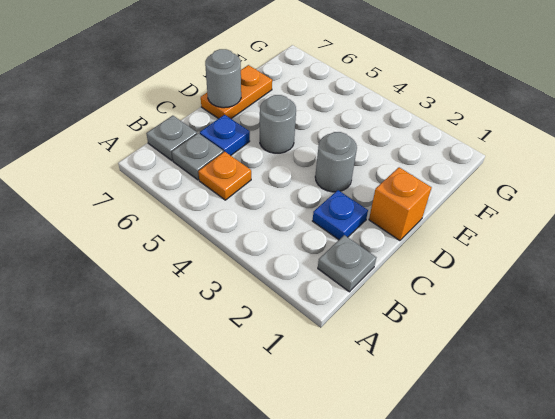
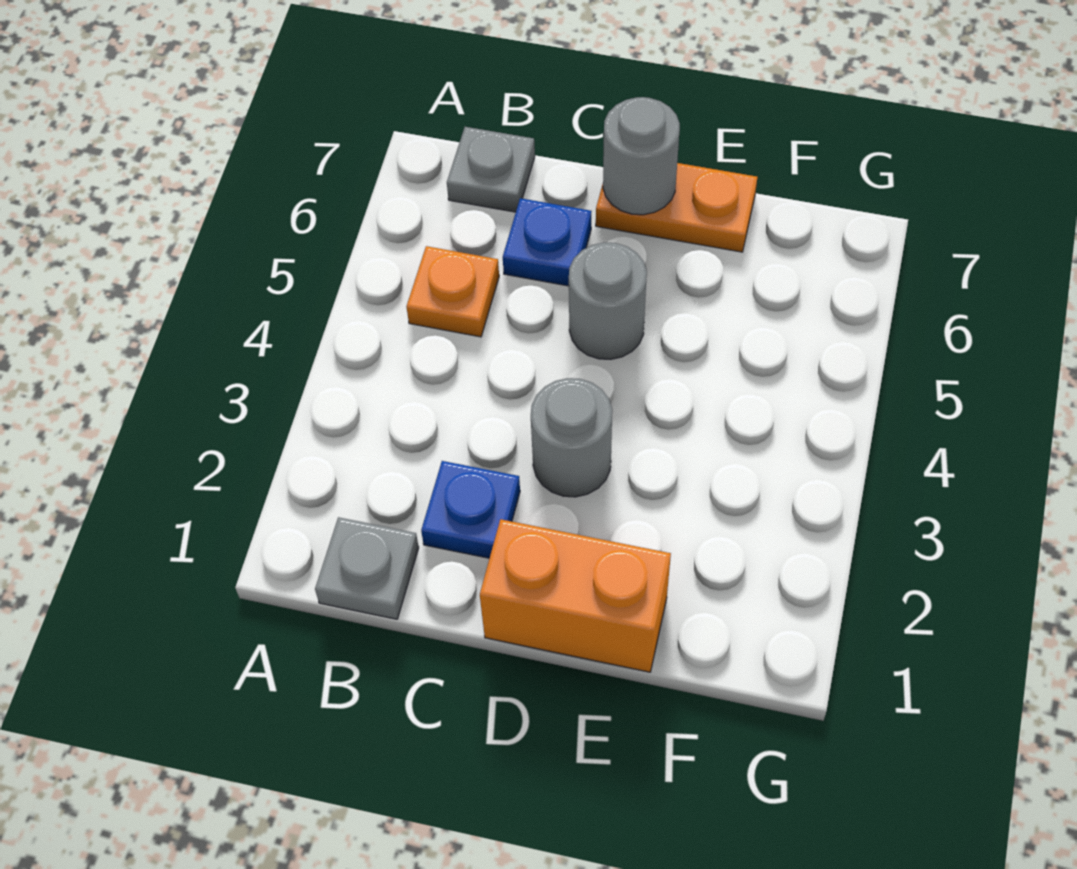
grey plate B6 level 1 -> none
orange brick D1 level 1 -> orange brick D1:E1 level 1

